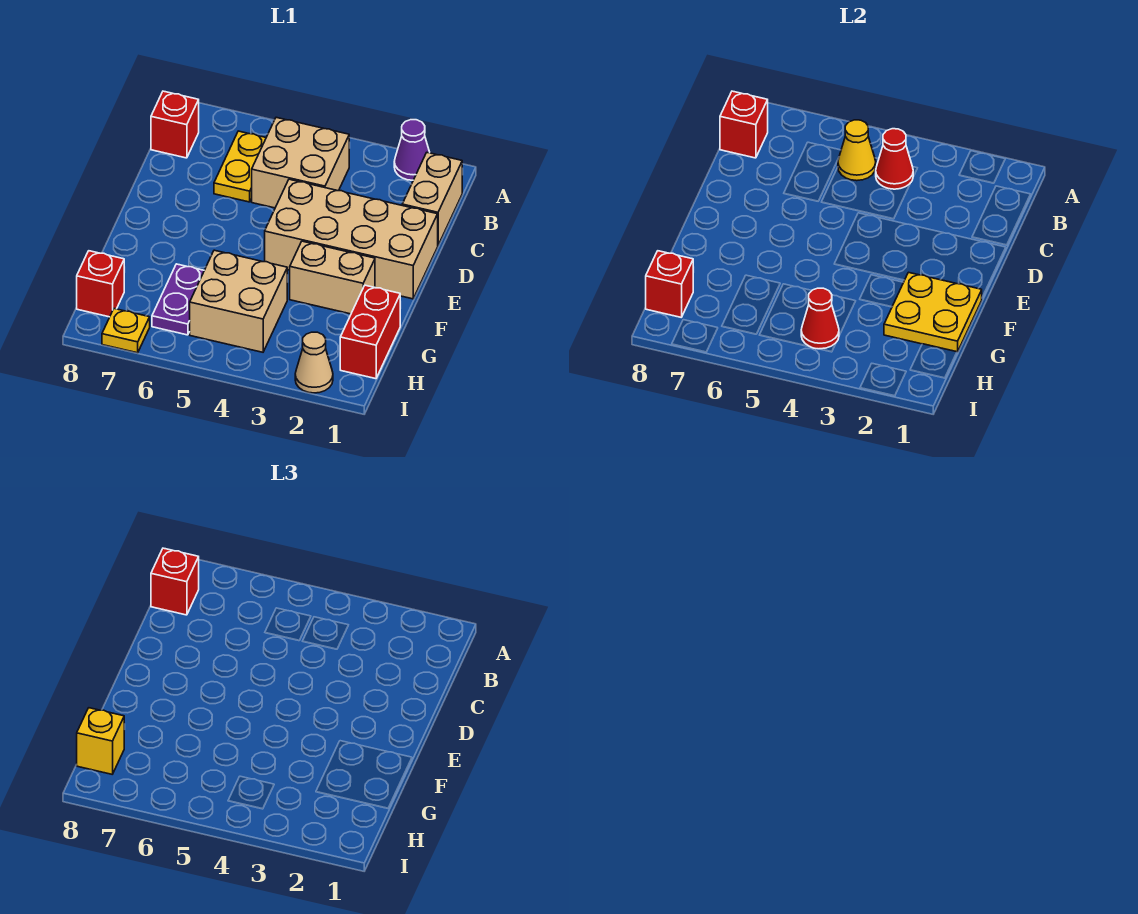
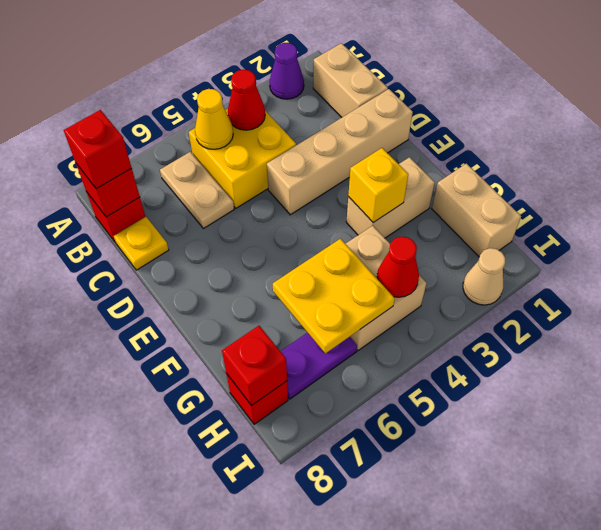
tan brick B4:C5 level 1 -> yellow brick B4:C5 level 1
yellow plate B6:C6 level 1 -> tan plate B6:C6 level 1
tan brick D1:E4 level 1 -> tan brick D1:D4 level 1
yellow plate F1:G2 level 2 -> yellow plate G5:H6 level 2
red brick G1:H1 level 1 -> tan brick G1:H1 level 1
purple plate G6:H6 level 1 -> purple plate H6:H7 level 1
yellow brick H8 level 3 -> yellow brick F3 level 2
yellow plate I7 level 1 -> yellow plate C8 level 1

